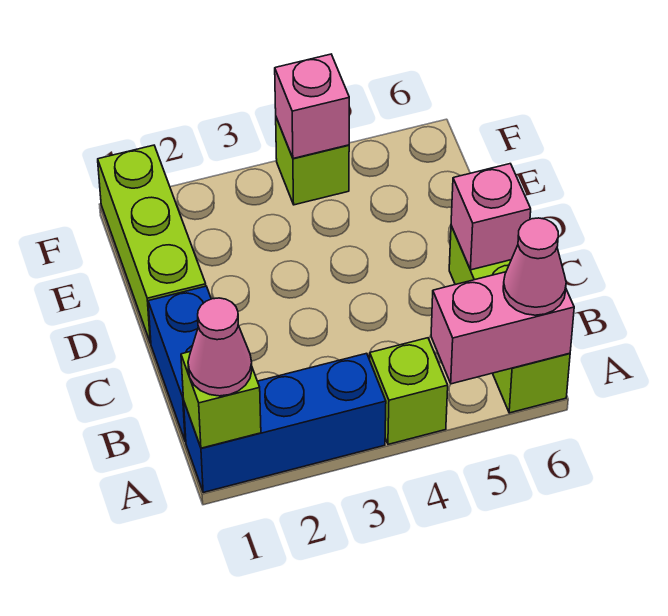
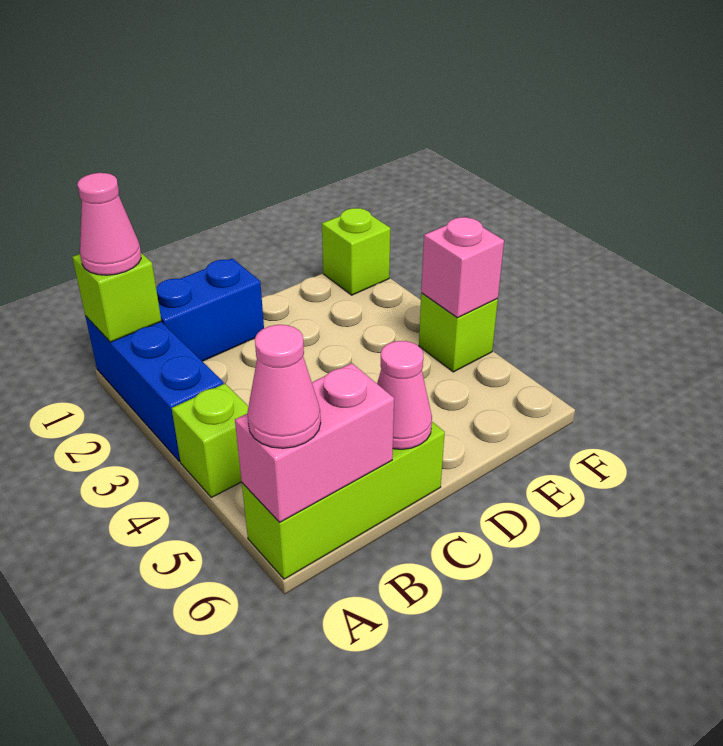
pink brick A5:A6 level 2 -> pink brick A6:B6 level 2
pink brick C6 level 2 -> pink cone C6 level 2
lime brick D1:F1 level 1 -> lime brick F1 level 1

